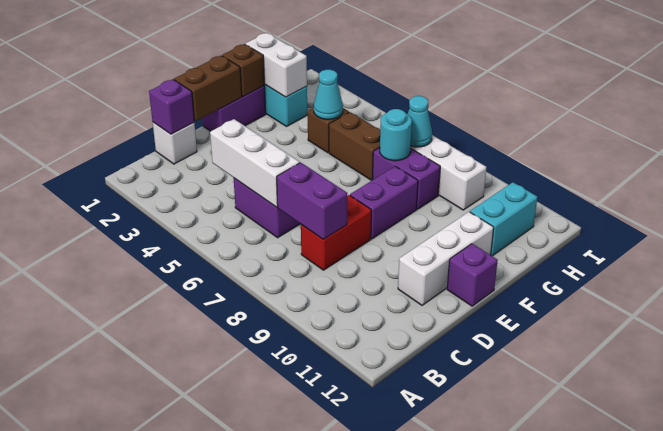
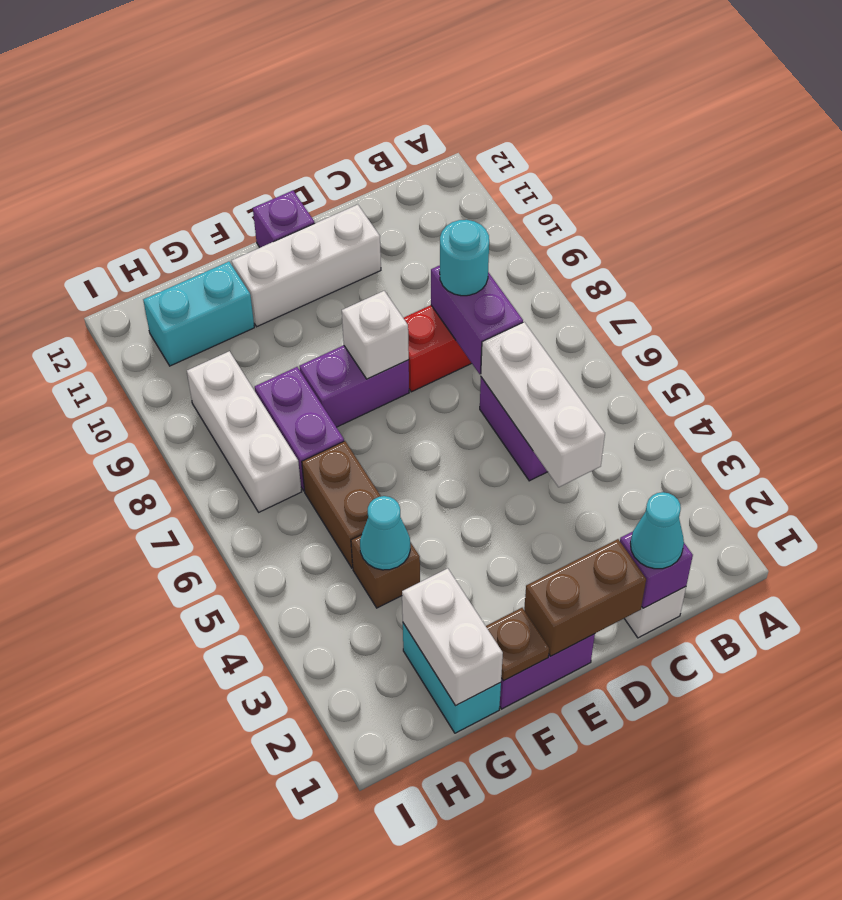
none -> white brick E8 level 2
brown brick F1 level 2 -> brown plate F1 level 2
cyan round brick G7 level 2 -> cyan round brick C8 level 3
cyan cone H7 level 2 -> cyan cone C1 level 3

